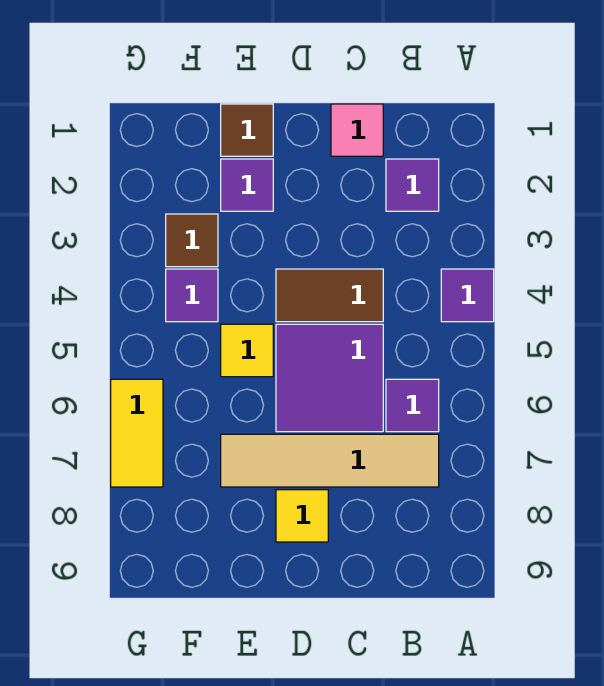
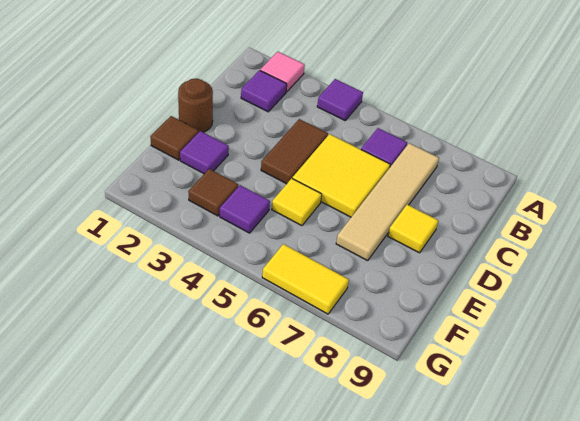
pink tile C1 level 1 -> pink tile A2 level 1
purple tile C5:D6 level 1 -> yellow tile C5:D6 level 1
none -> brown round brick D1 level 1

